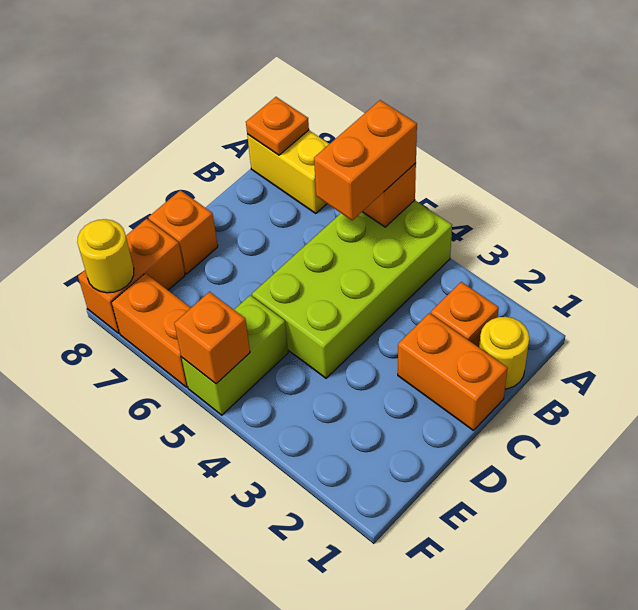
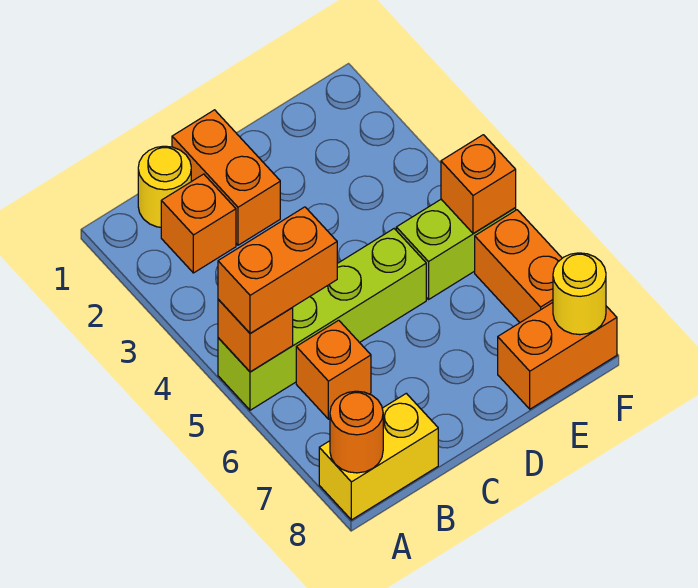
lime brick A4:D5 level 1 -> lime brick A5:D5 level 1
yellow brick A7:A8 level 1 -> yellow brick A8:B8 level 1
orange plate A8 level 2 -> orange round brick A8 level 2
orange brick D8 level 1 -> orange brick B6 level 1

